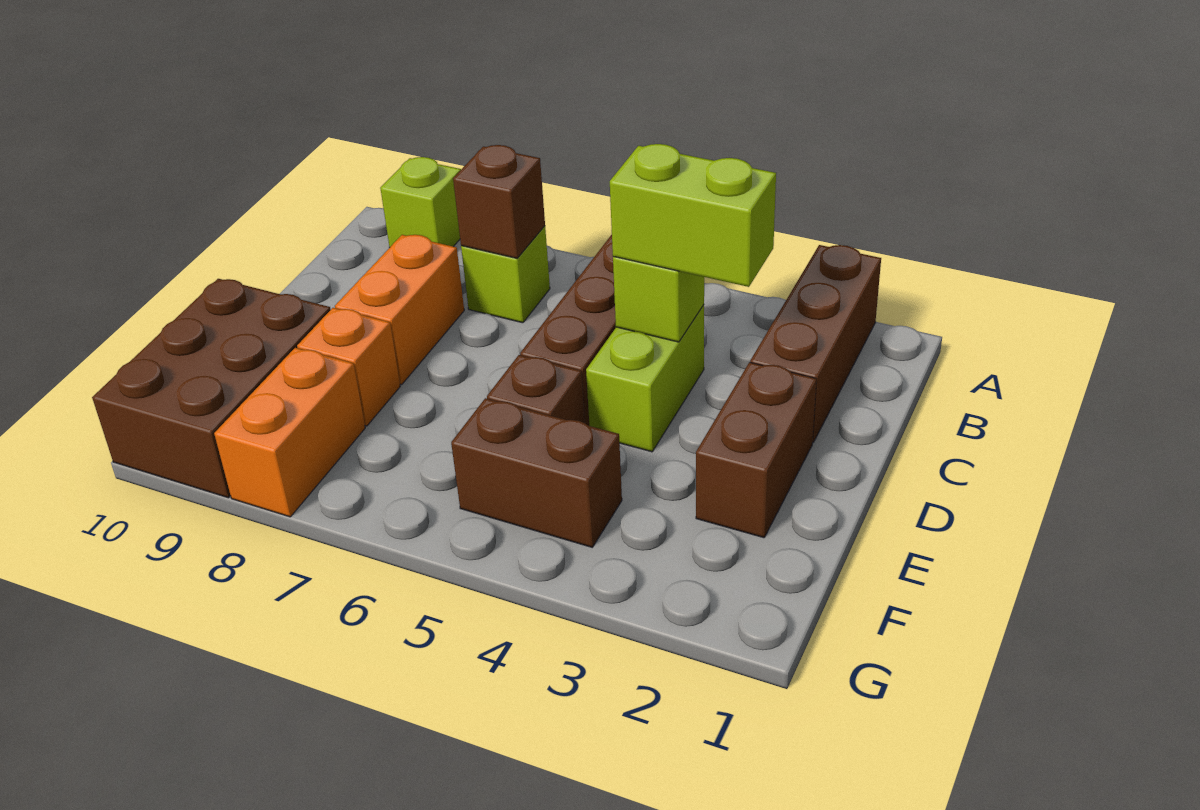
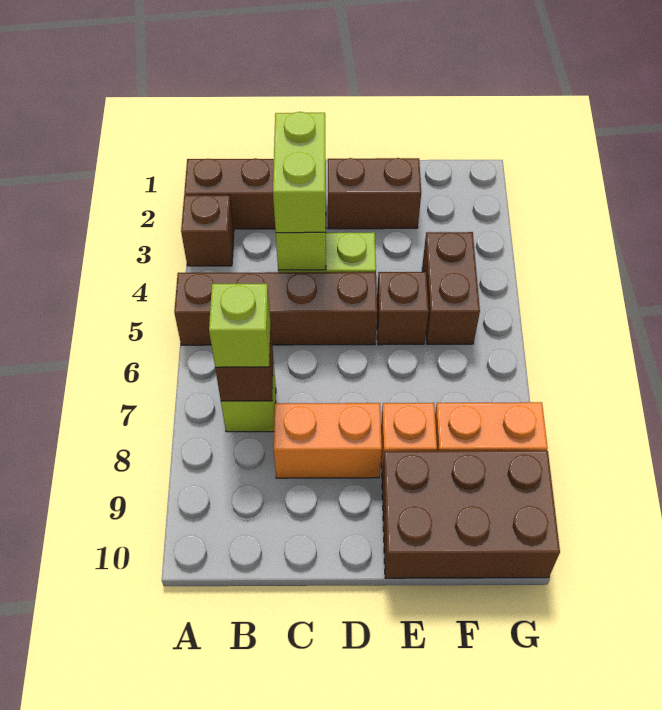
none -> brown brick A3 level 1
lime brick A9 level 1 -> lime brick B7 level 3

